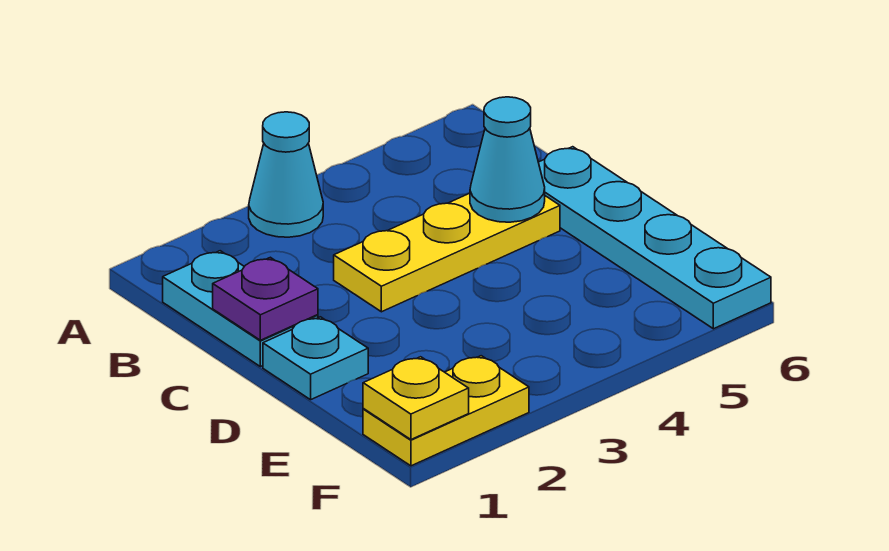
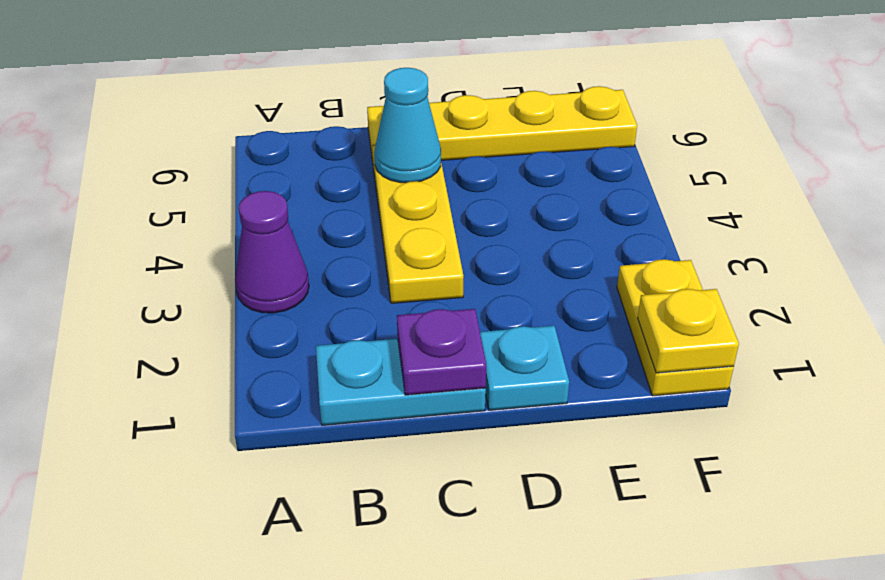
cyan cone A3 level 1 -> purple cone A3 level 1
cyan plate C6:F6 level 1 -> yellow plate C6:F6 level 1

